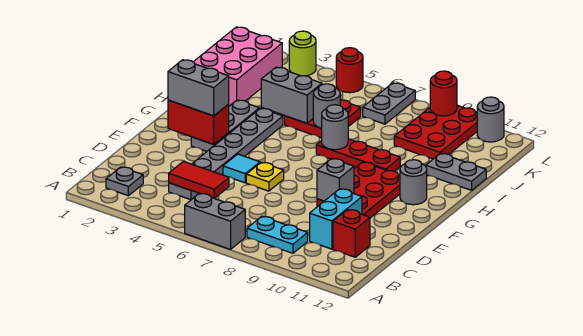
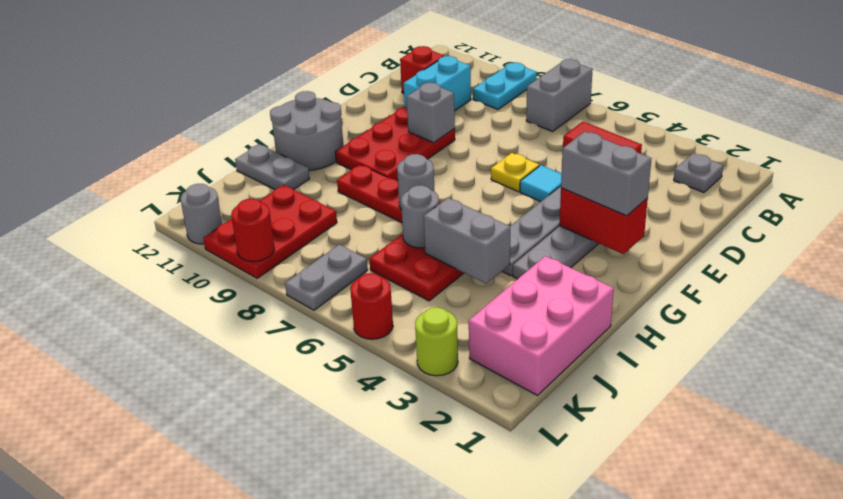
grey brick A6:A7 level 1 -> grey brick A7:B7 level 1
cyan plate B8:B9 level 1 -> cyan plate A9:B9 level 1
grey round brick G11 level 1 -> grey round brick G11:H12 level 1

